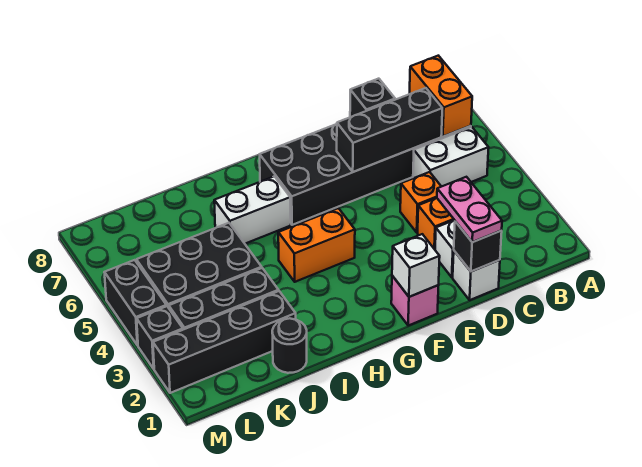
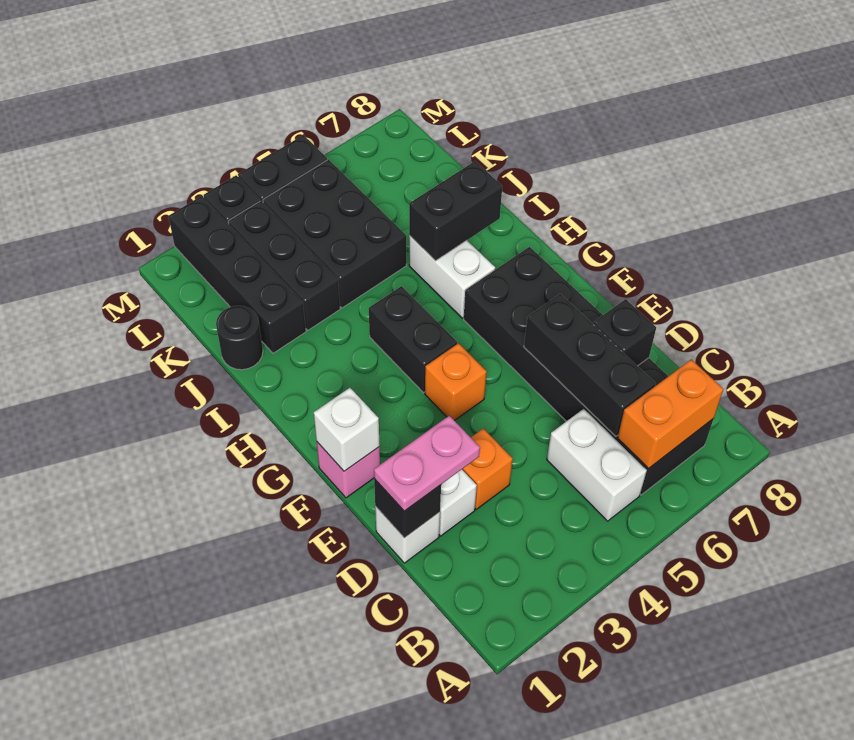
orange brick D4 level 1 -> orange brick F4 level 1
orange brick G4:H4 level 1 -> black brick G4:H4 level 1
none -> black brick I6:I7 level 2

